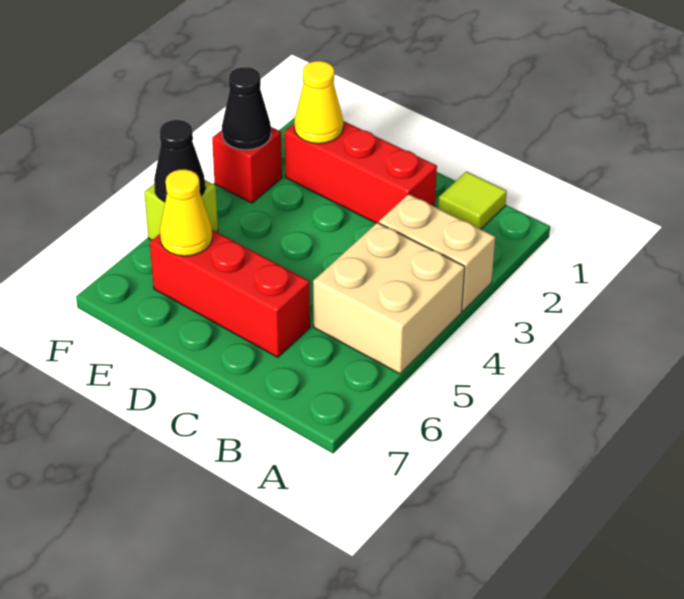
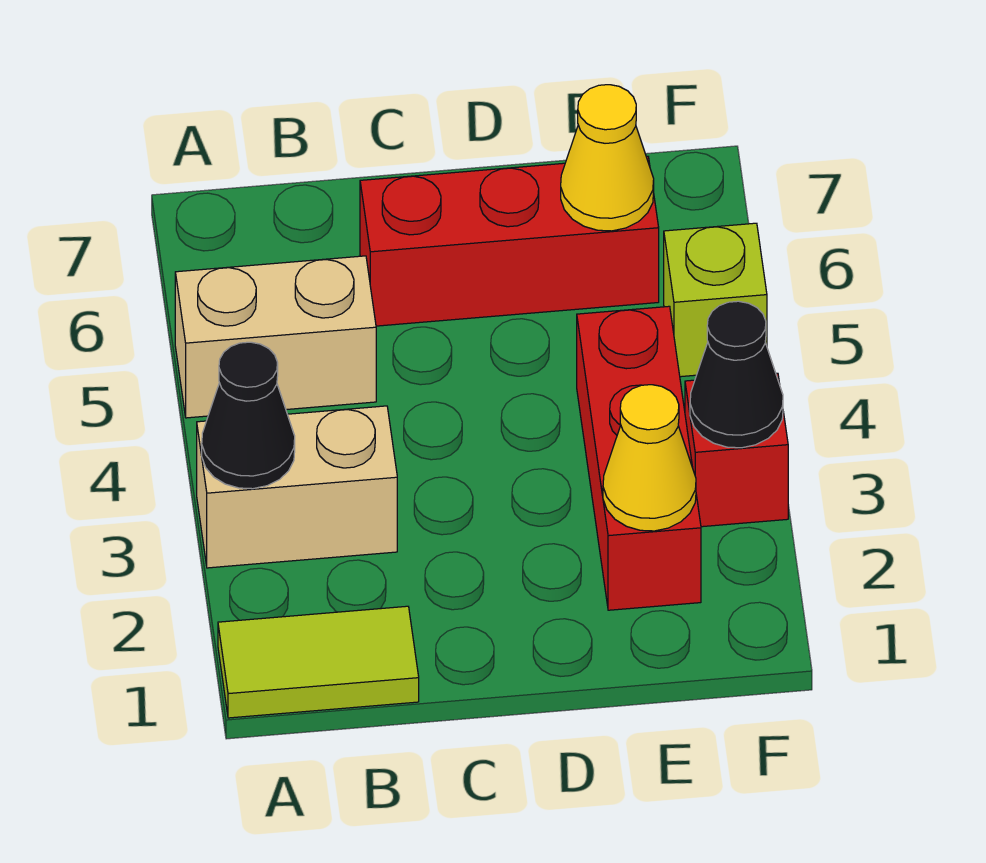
tan brick A4:B5 level 1 -> tan brick A5:B5 level 1
lime tile B1 level 1 -> lime tile A1:B1 level 1
red brick C2:E2 level 1 -> red brick E2:E4 level 1
black cone F5 level 2 -> black cone A3 level 2

